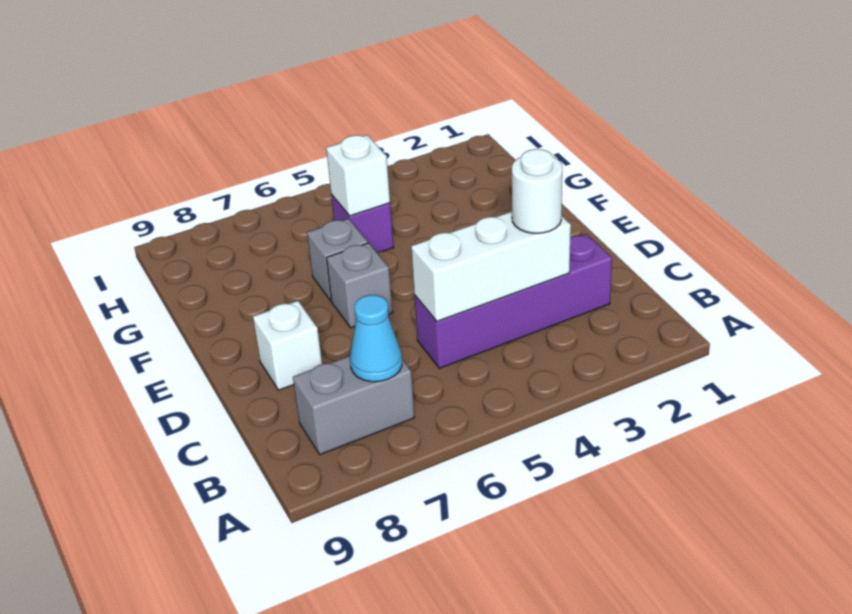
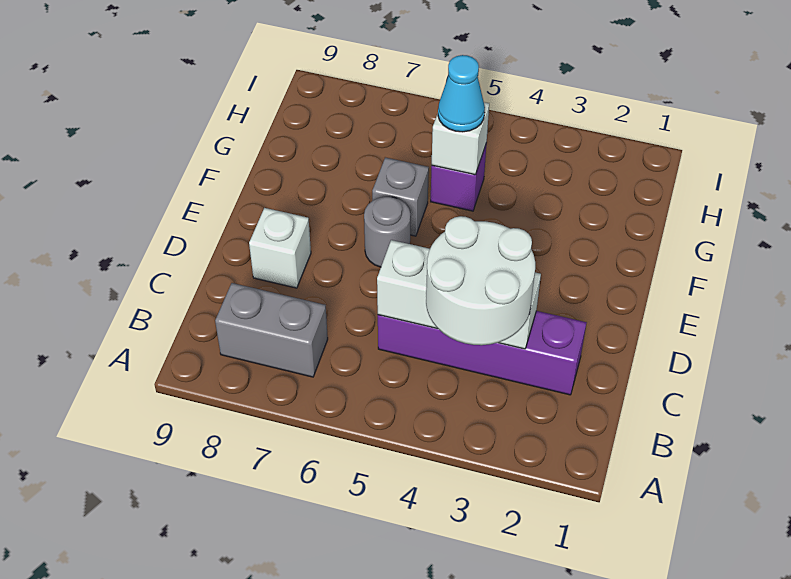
cyan cone B7 level 2 -> cyan cone G5 level 3
white round brick C3 level 3 -> white round brick B3:C4 level 3
grey brick E6 level 1 -> grey round brick E6 level 1

